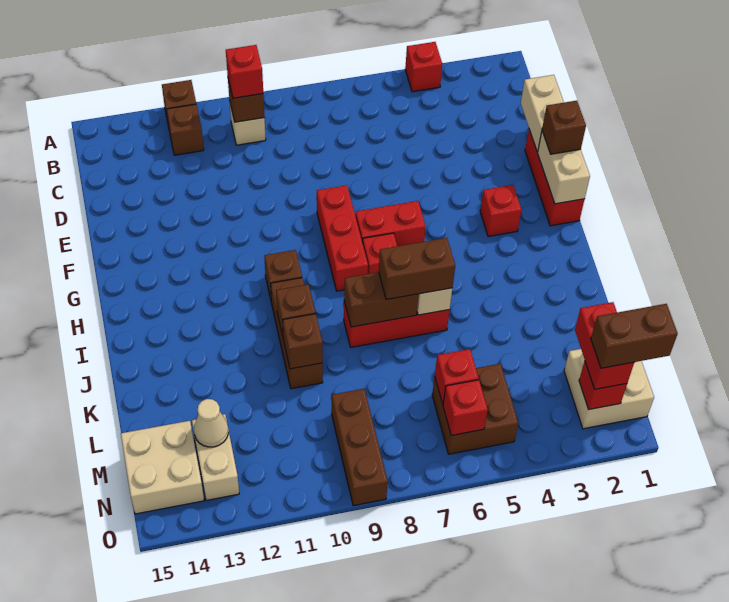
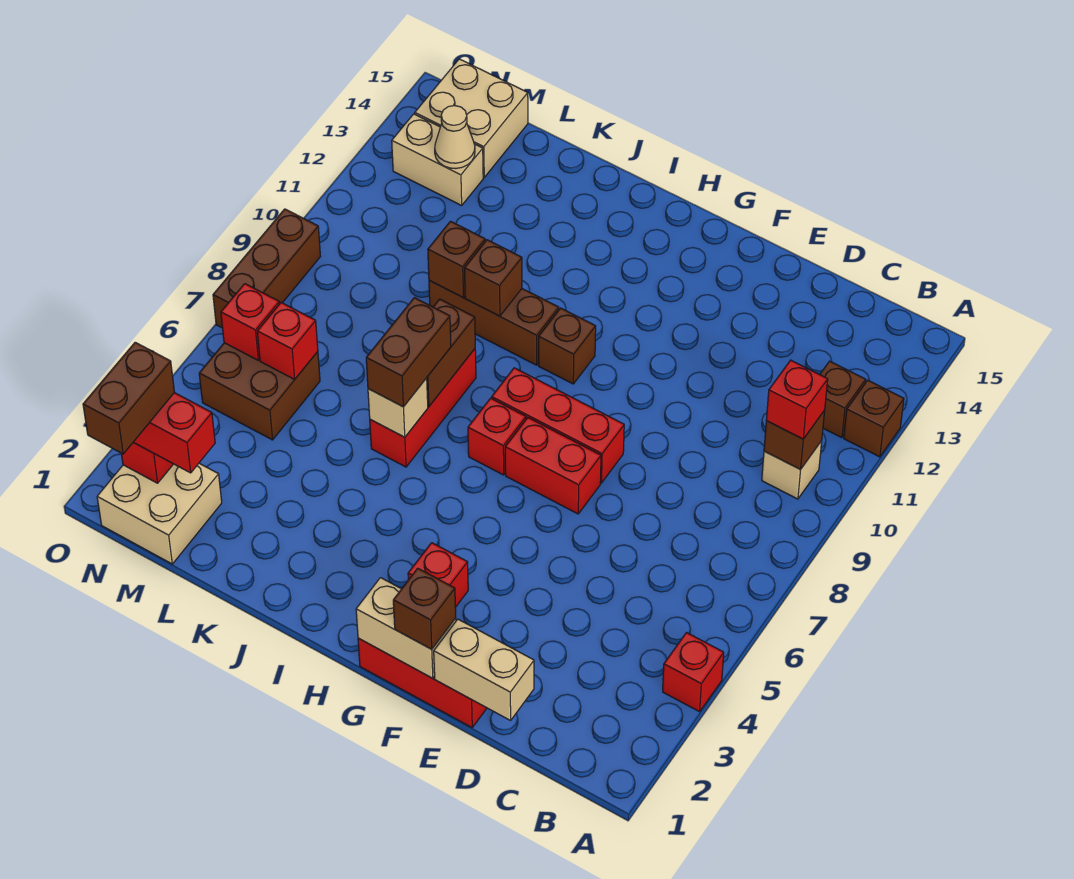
red brick G6:G7 level 1 -> red brick F7:G7 level 1
brown brick M9:O9 level 1 -> brown brick O7:O9 level 1

